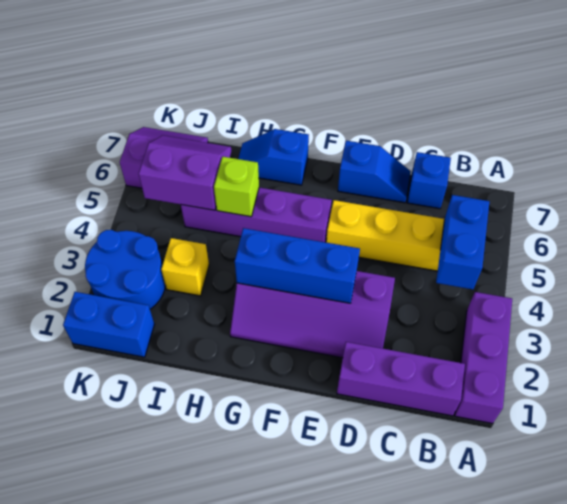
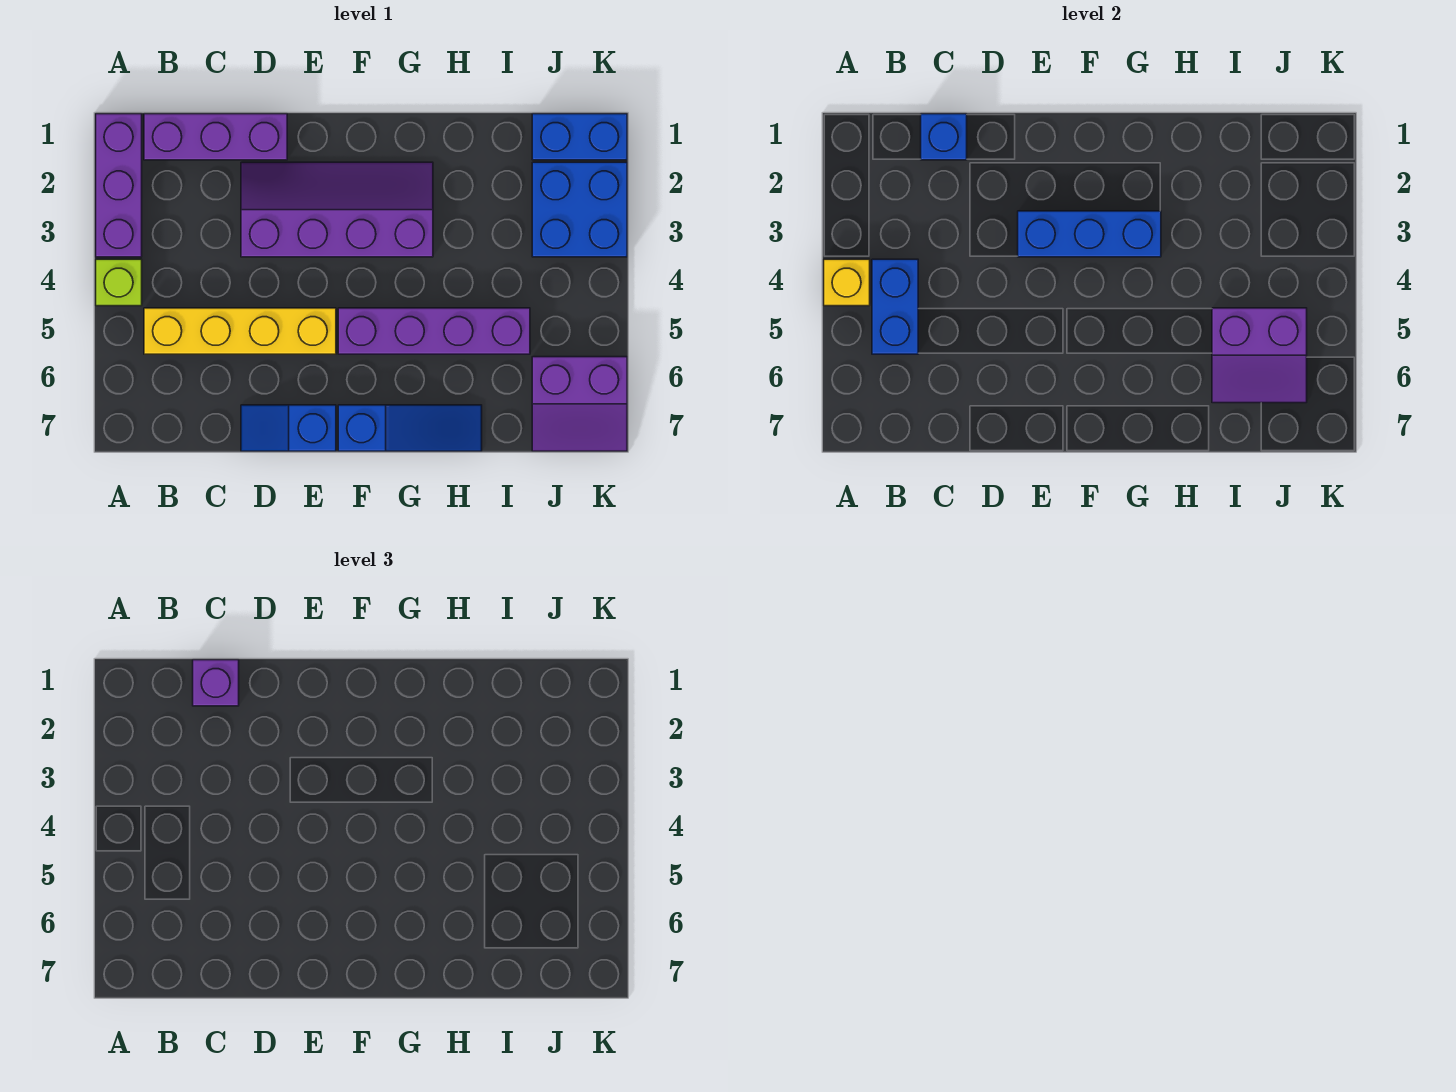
none -> purple brick C1 level 3
blue brick C7 level 1 -> blue brick C1 level 2
blue slope G7:H7 level 1 top G -> blue slope F7:H7 level 1 top F
lime brick H5 level 2 -> lime brick A4 level 1
yellow brick I3 level 1 -> yellow brick A4 level 2
blue round brick J2:K3 level 1 -> blue brick J2:K3 level 1

